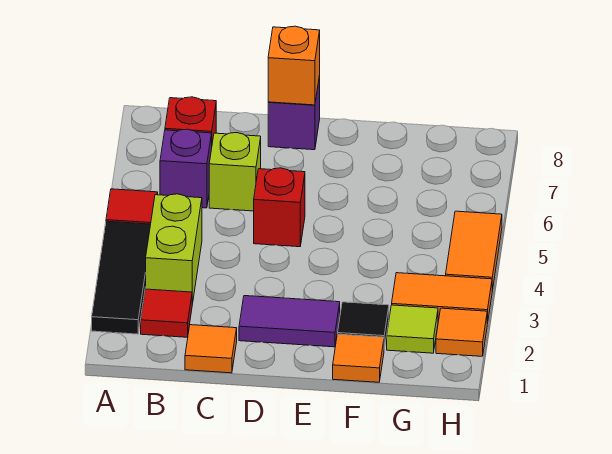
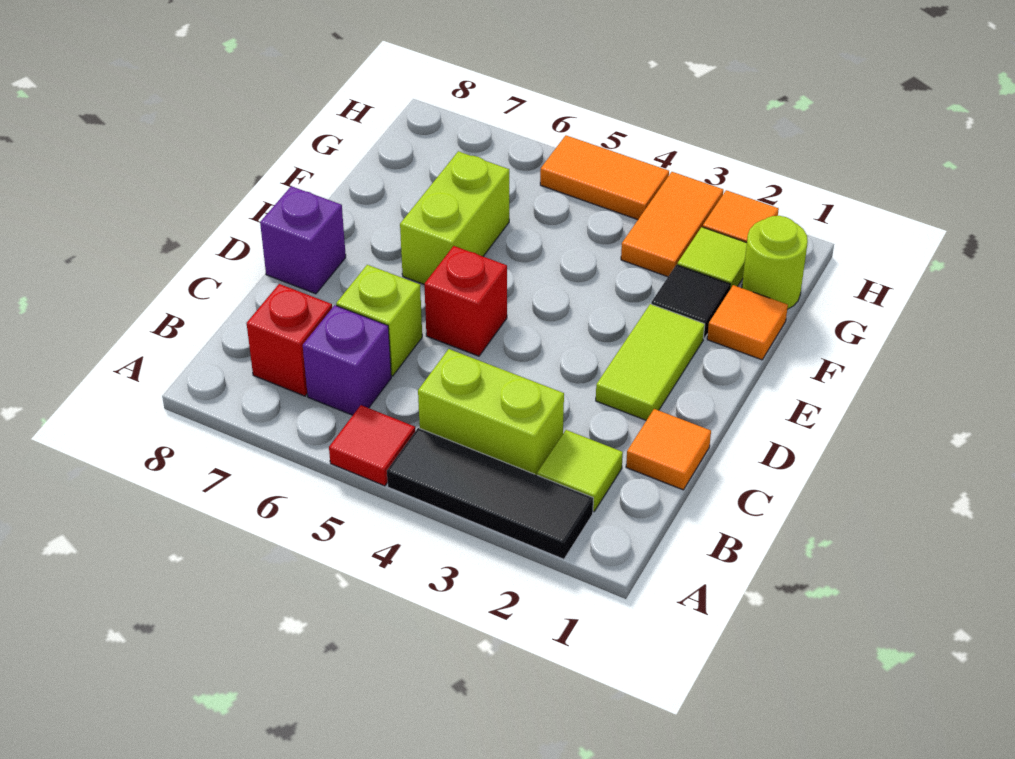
red tile B2 level 1 -> lime tile B2 level 1
purple tile D2:E2 level 1 -> lime tile D2:E2 level 1
orange brick D8 level 2 -> none
none -> lime brick E6:F6 level 1
none -> lime round brick G1 level 1

